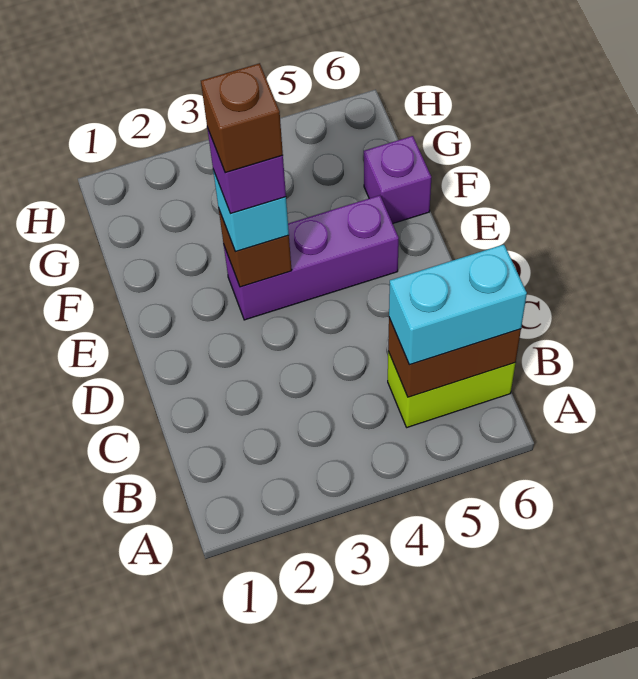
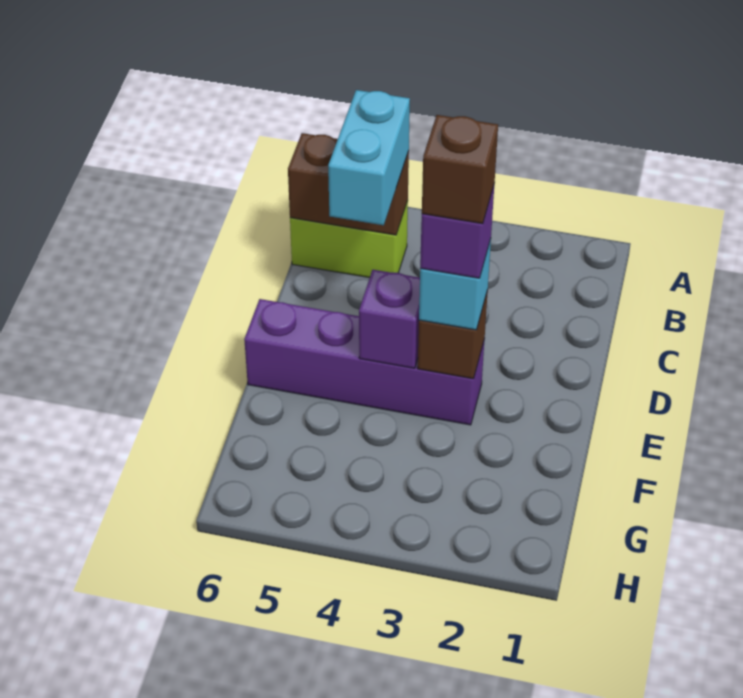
cyan brick B5:B6 level 3 -> cyan brick B5:C5 level 3
purple brick E3:E5 level 1 -> purple brick E3:E6 level 1
purple brick F6 level 1 -> purple brick E4 level 2

